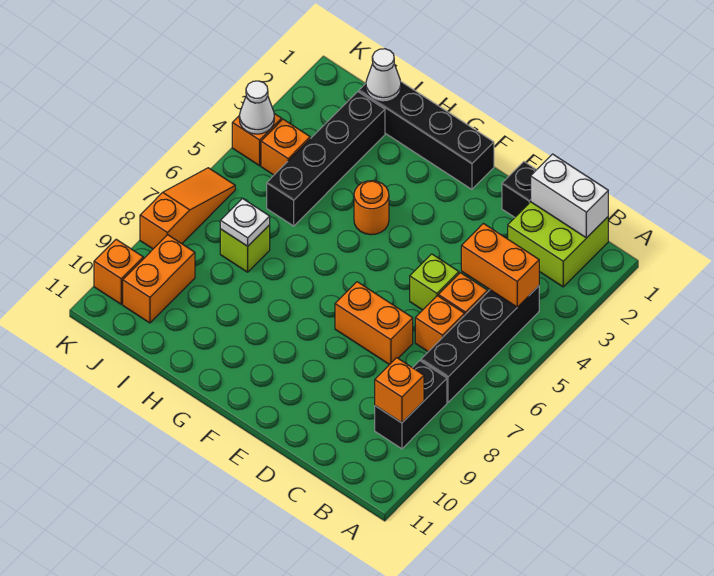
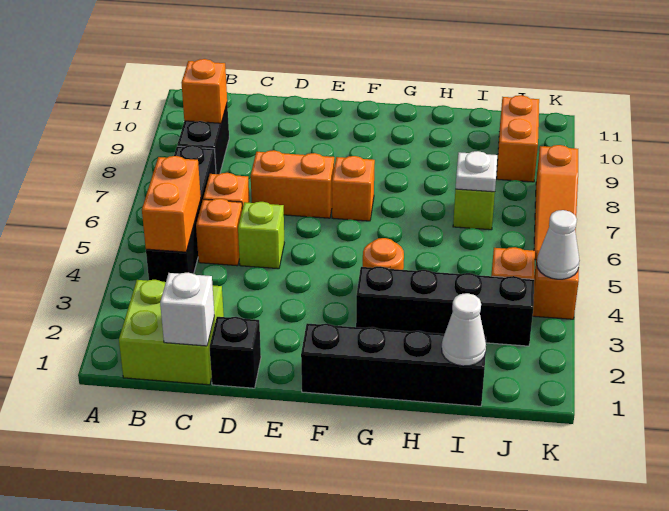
white brick B1:C1 level 2 -> white brick C1 level 2
orange brick B4:C4 level 2 -> orange brick B4:B5 level 2
black brick I2:I5 level 1 -> black brick G3:J3 level 1
orange brick K10 level 1 -> orange brick F7 level 1

